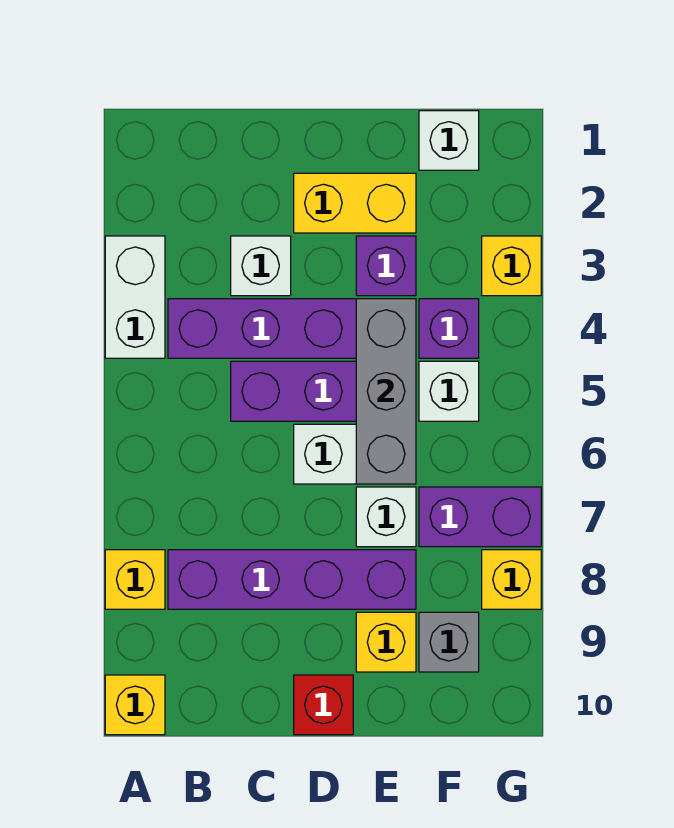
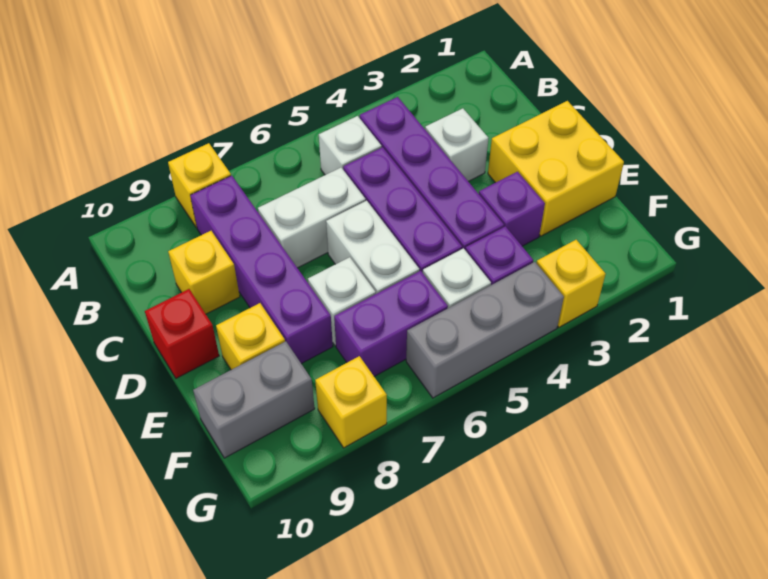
white brick A3:A4 level 1 -> white brick C6:C7 level 1
yellow brick A10 level 1 -> yellow brick C9 level 1
yellow brick D2:E2 level 1 -> yellow brick D1:E2 level 1
grey brick E4:E6 level 2 -> grey brick G4:G6 level 1
white brick F1 level 1 -> white brick B5 level 1
purple brick F7:G7 level 1 -> purple brick F6:F7 level 1
grey brick F9 level 1 -> grey brick F9:F10 level 1

